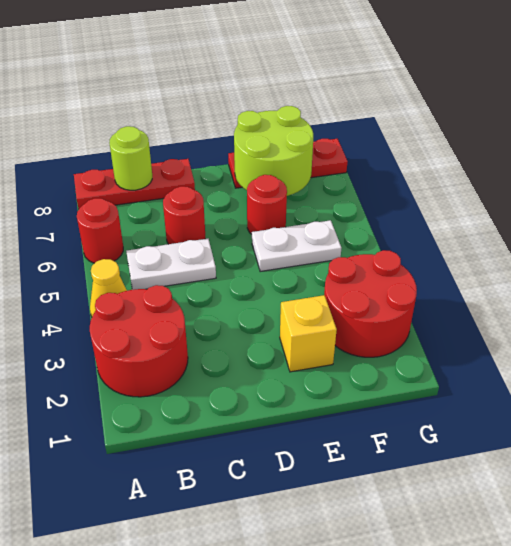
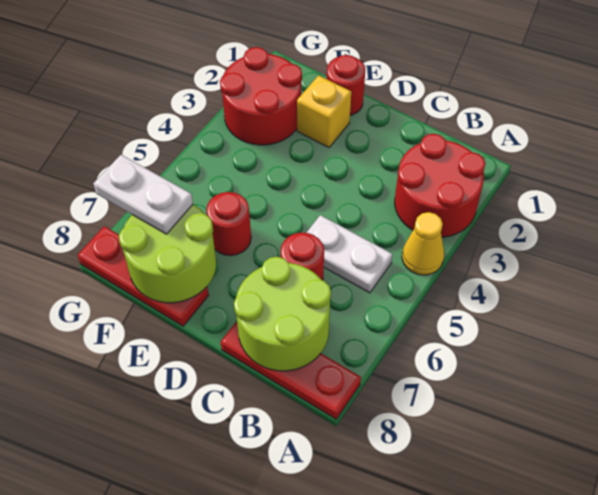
red round brick A6 level 1 -> red round brick E1 level 1
lime round brick B8 level 2 -> lime round brick B7:C8 level 2
white plate E5:F5 level 1 -> white plate F7:G7 level 3

